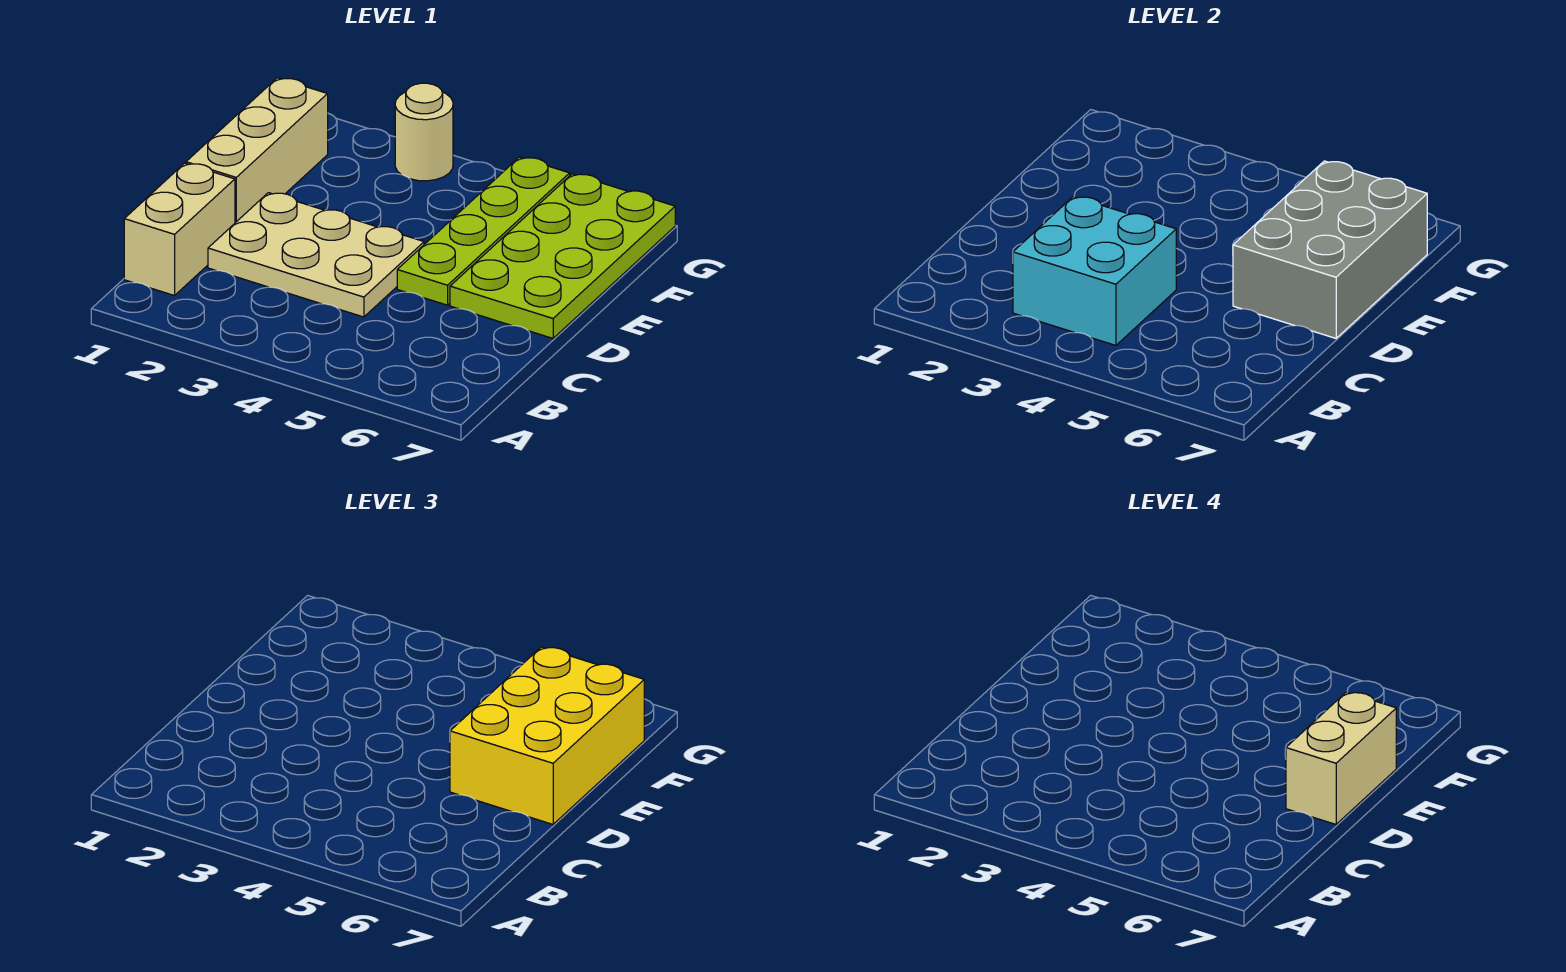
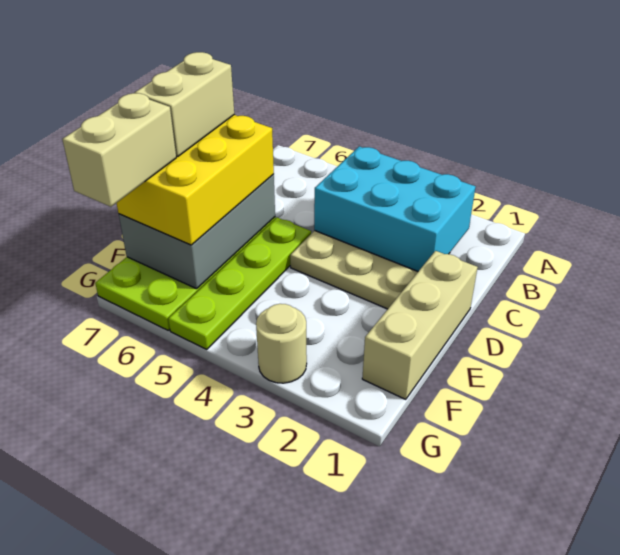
tan brick B1:C1 level 1 -> tan brick F7:G7 level 4
cyan brick B3:C4 level 2 -> cyan brick B2:C4 level 2

